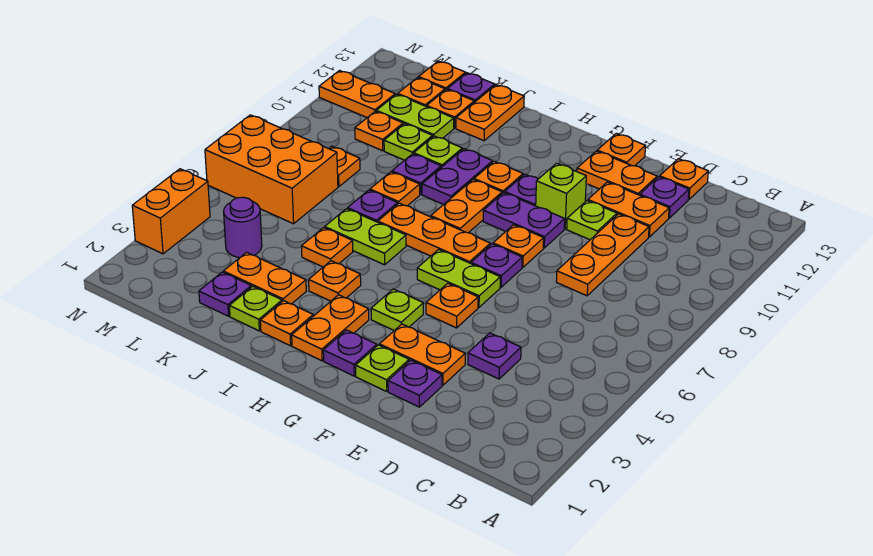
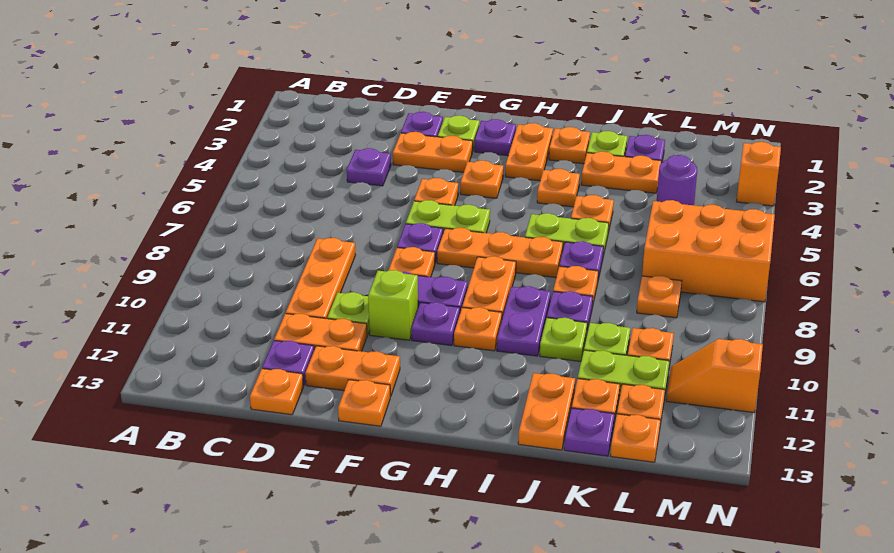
lime plate G4 level 1 -> orange plate G4 level 1
orange plate M11:N11 level 1 -> orange slope M11:N11 level 1 top N
orange brick N3:N4 level 1 -> orange brick N3 level 1

